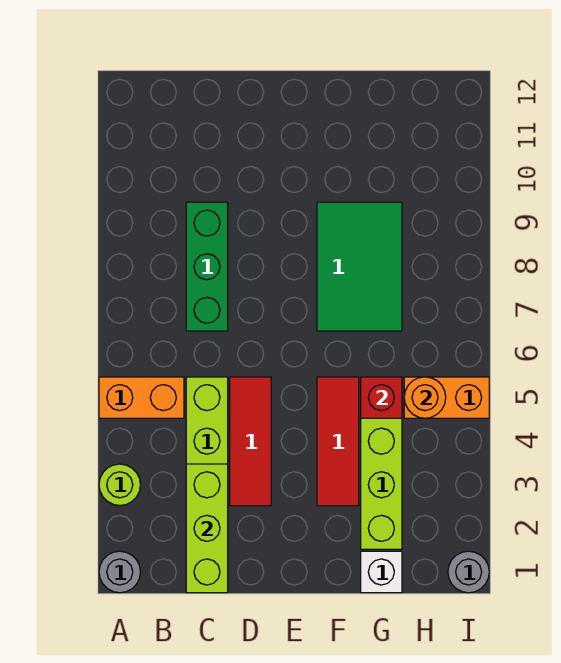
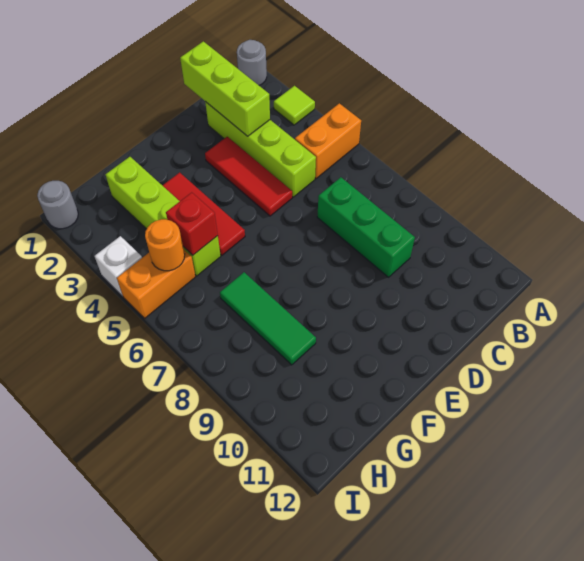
lime round brick A3 level 1 -> lime tile A3 level 1
green tile F7:G9 level 1 -> green tile G7:G9 level 1
white brick G1 level 1 -> white brick I4 level 1

